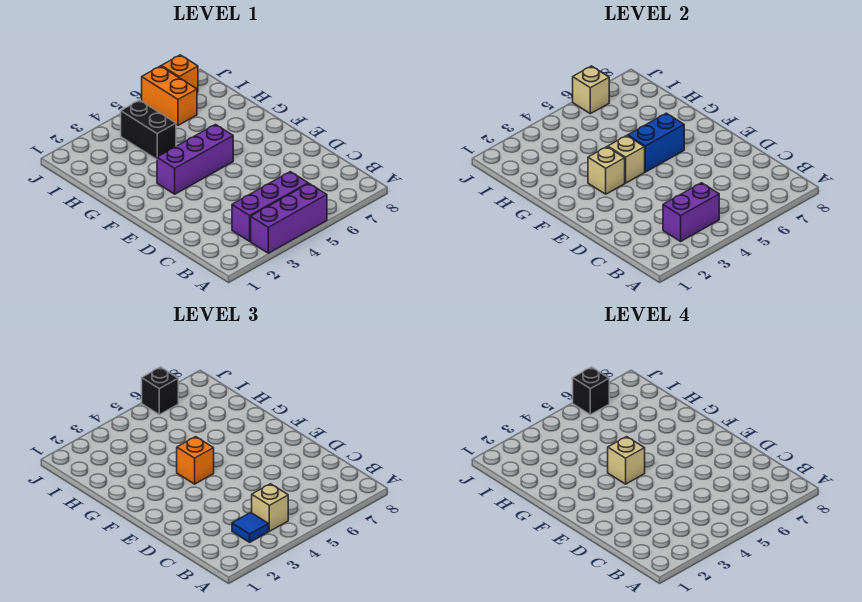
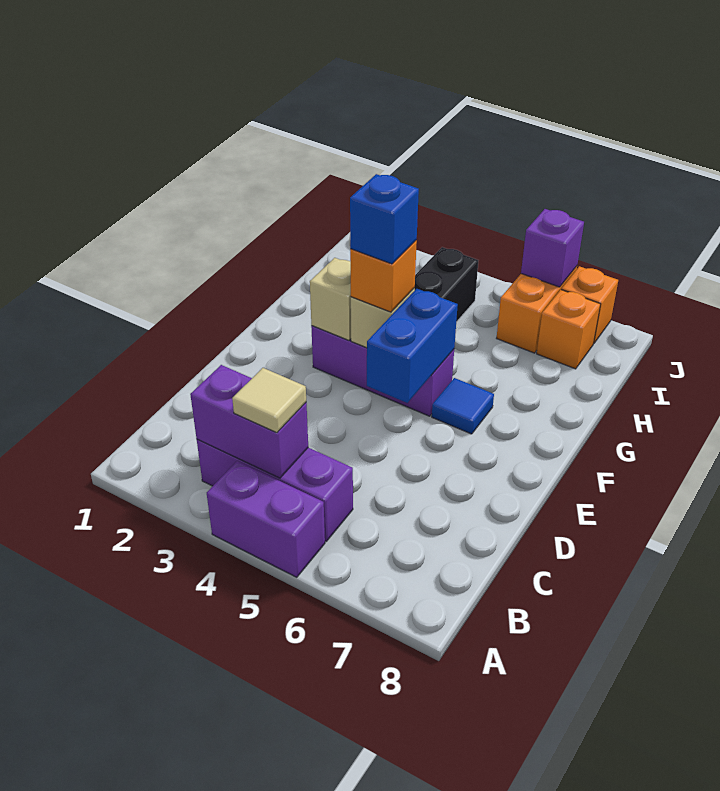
purple brick A3:A5 level 1 -> purple brick A4:A5 level 1
blue tile B3 level 3 -> blue tile F6 level 1
tan brick B4 level 3 -> tan tile B4 level 3
tan brick F4 level 4 -> blue brick F4 level 4
blue brick F5:F6 level 2 -> blue brick E5:F5 level 2
none -> orange brick I7 level 1
tan brick J6 level 2 -> purple brick J6 level 2
black brick J6 level 3 -> none
black brick J6 level 4 -> none

